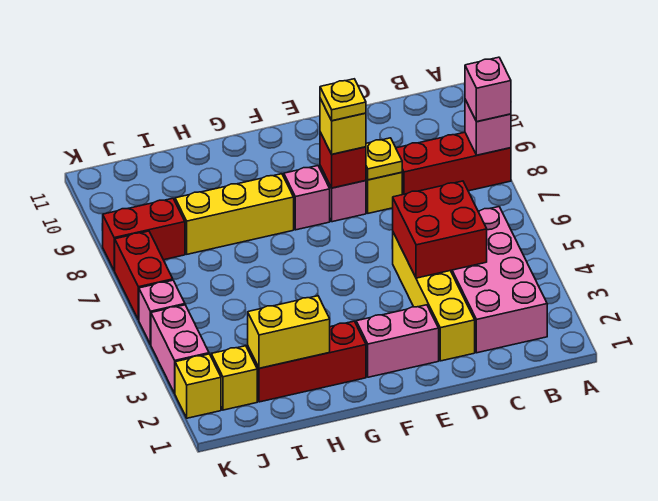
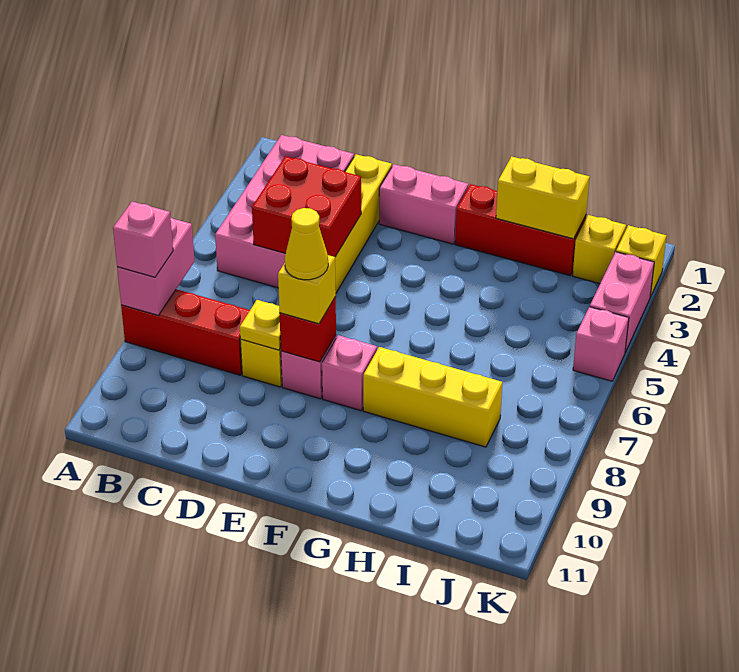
pink brick A8 level 2 -> pink brick A7:A8 level 2
yellow plate E8 level 4 -> yellow cone E8 level 4
red brick J8:K8 level 1 -> none
red brick K6:K7 level 1 -> none

